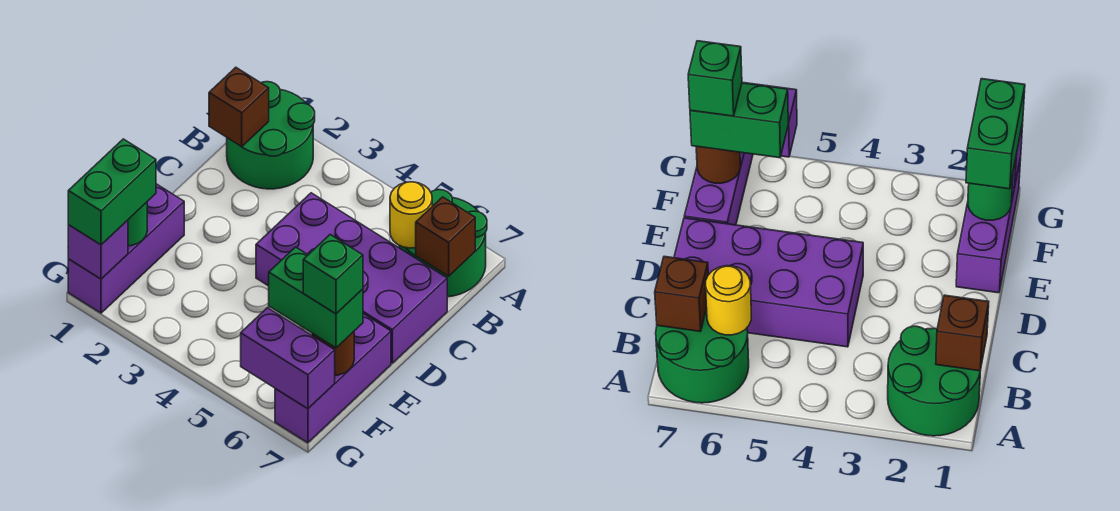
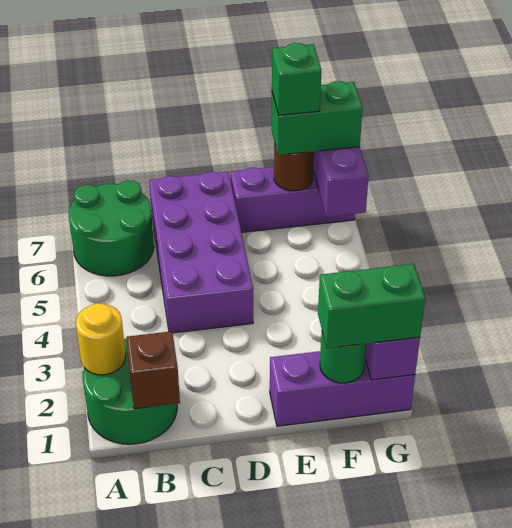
yellow round brick B6 level 2 -> yellow round brick A2 level 2
brown brick B7 level 2 -> none
green brick F6:F7 level 3 -> green brick F7:G7 level 3

